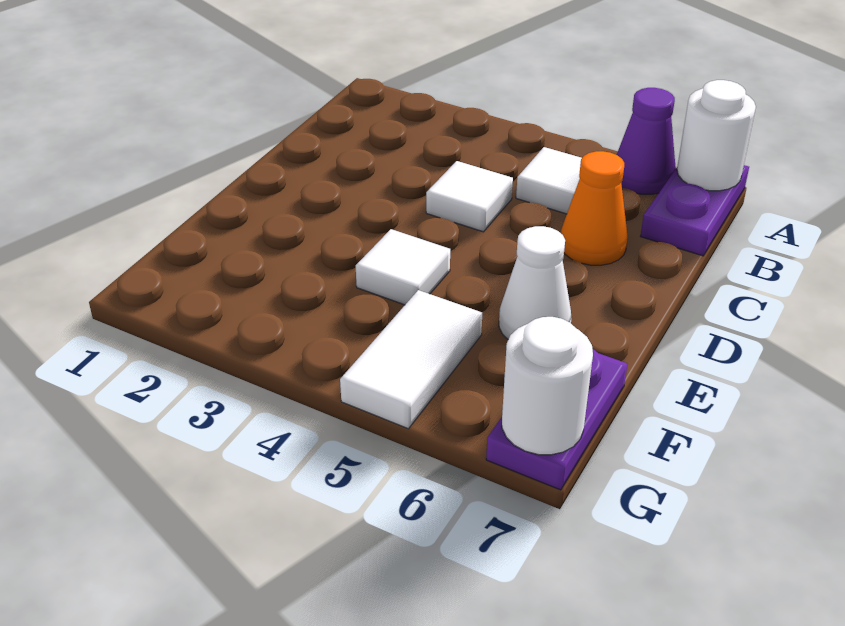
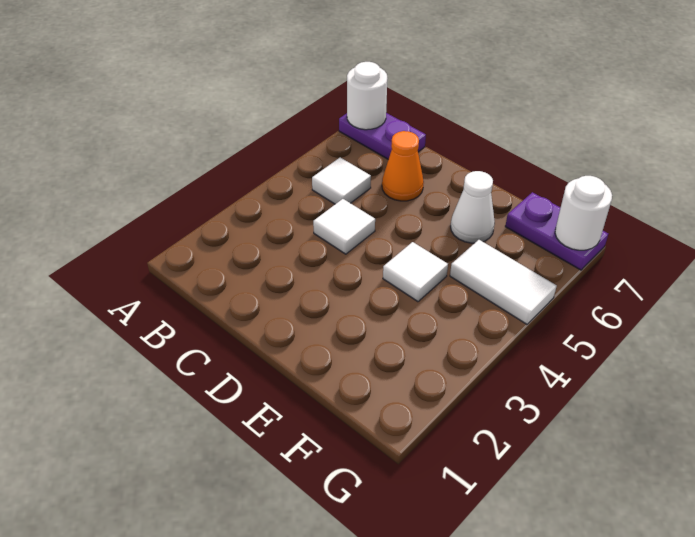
purple cone A6 level 1 -> none

